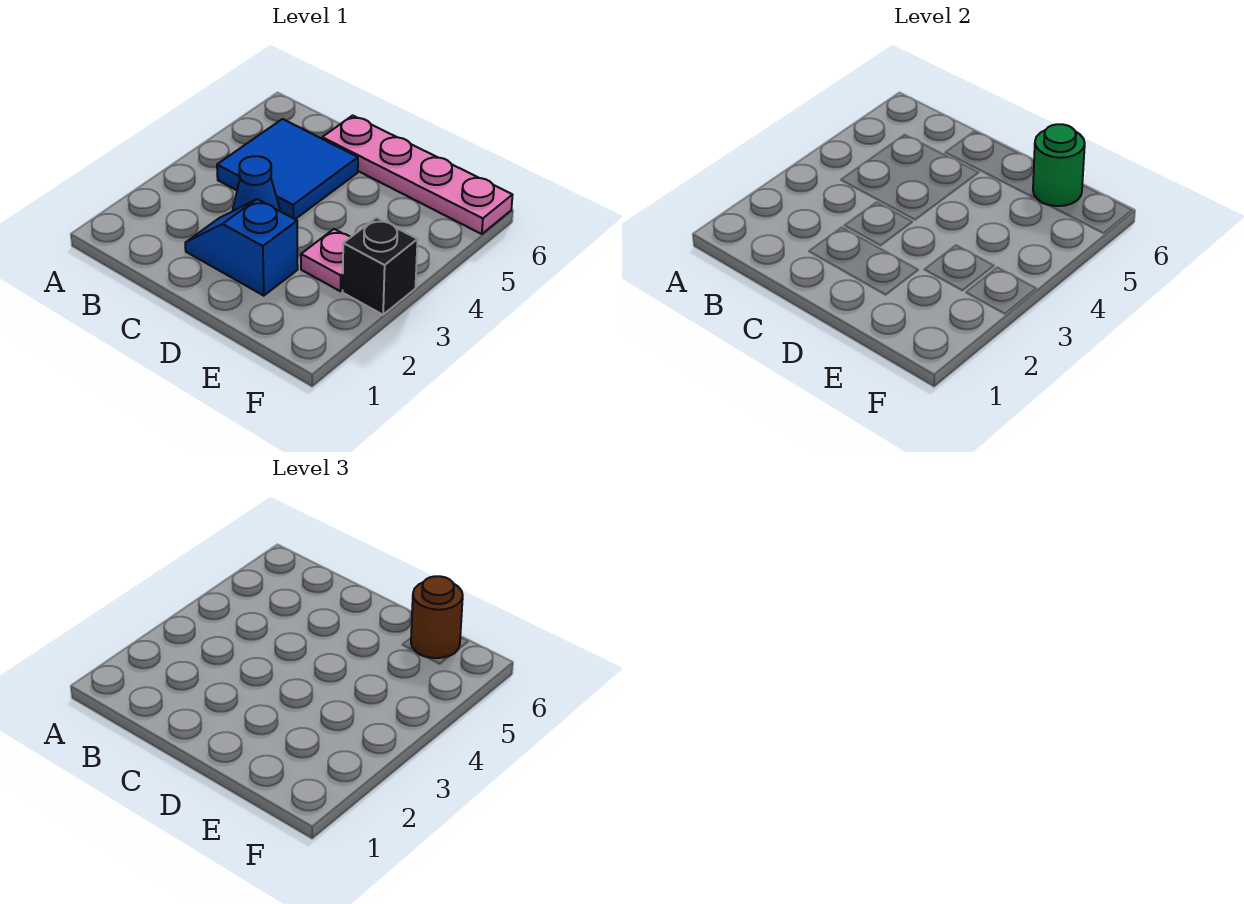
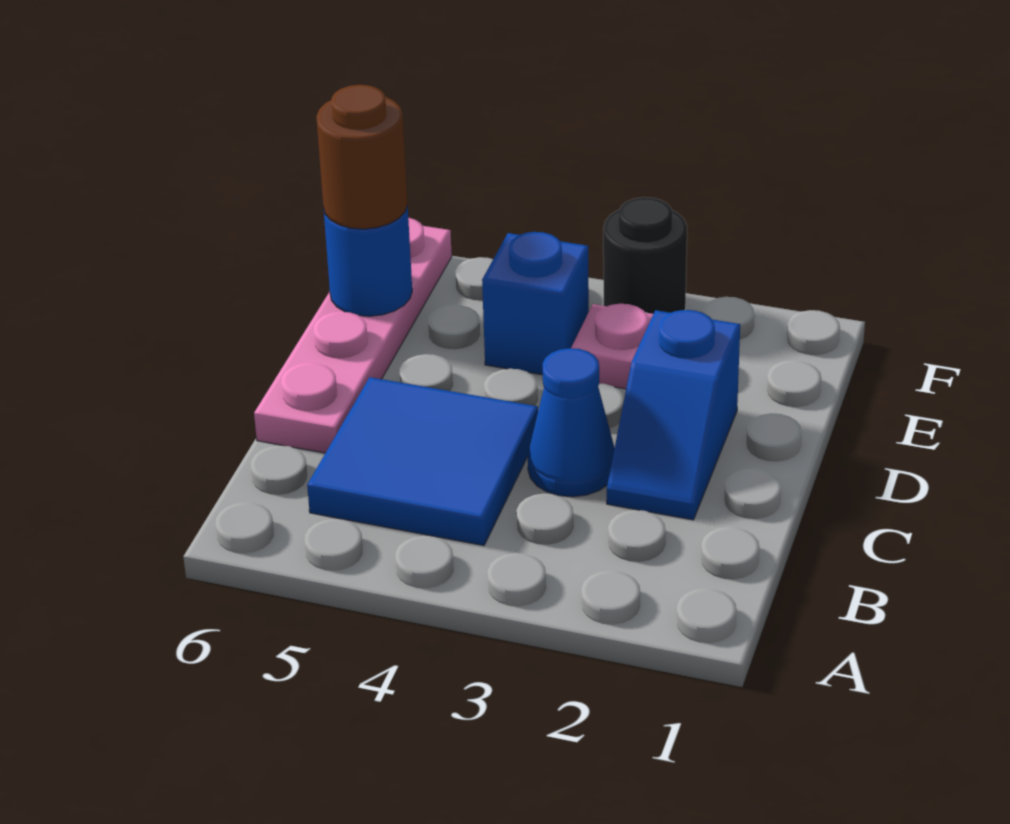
none -> blue brick E4 level 1
green round brick E6 level 2 -> blue round brick E6 level 2
black brick F3 level 1 -> black round brick F3 level 1

